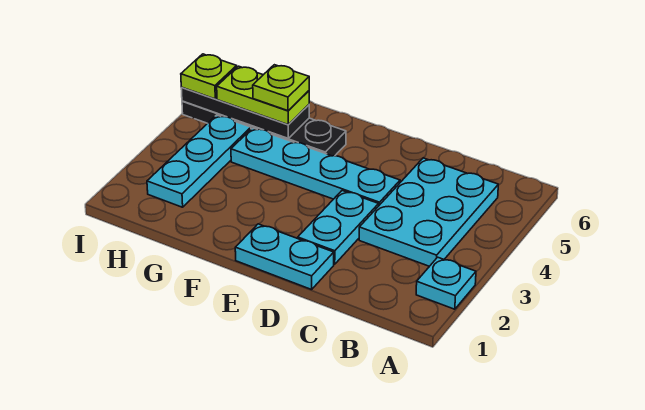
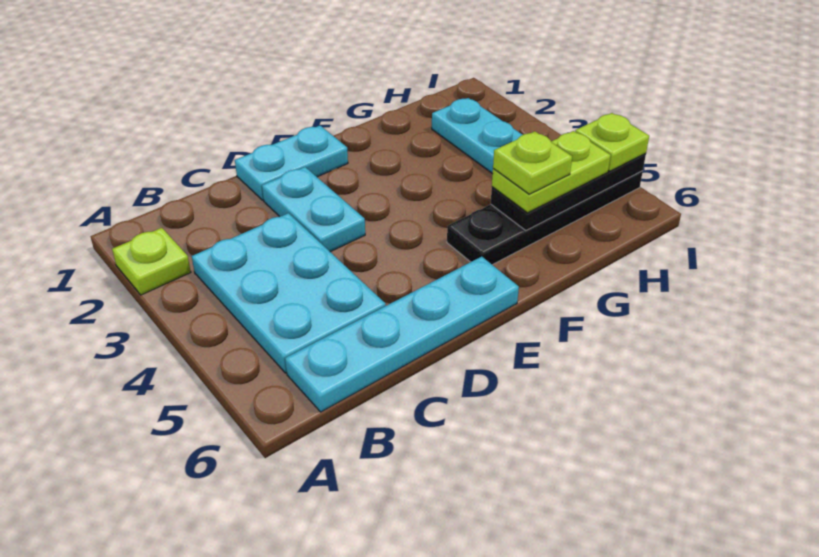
cyan plate A2 level 1 -> lime plate A2 level 1
cyan plate D4:G4 level 1 -> cyan plate B6:E6 level 1

